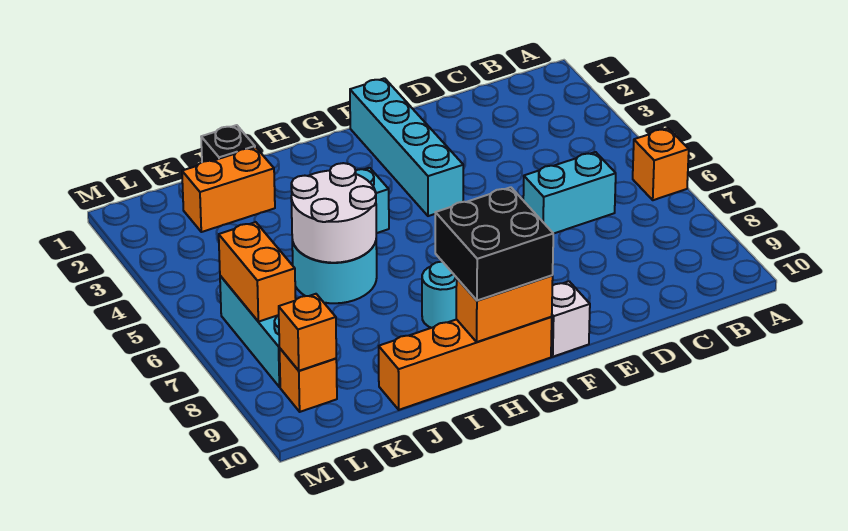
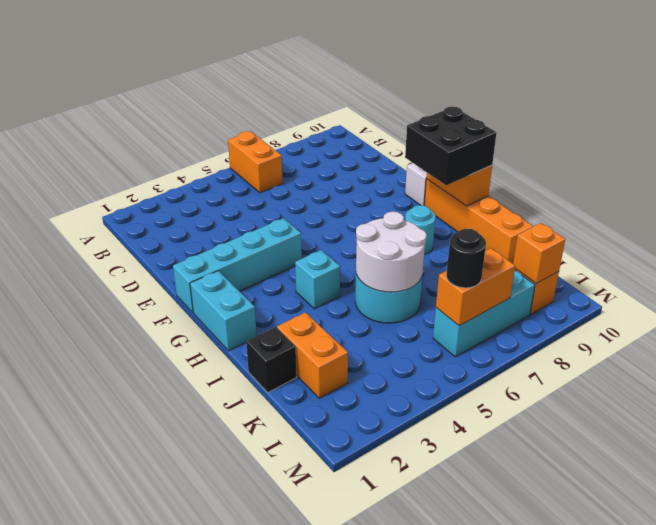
orange brick A6 level 1 -> orange brick A6:B6 level 1
cyan brick C6:D6 level 1 -> cyan brick G1:H1 level 1
none -> black round brick L6 level 3

